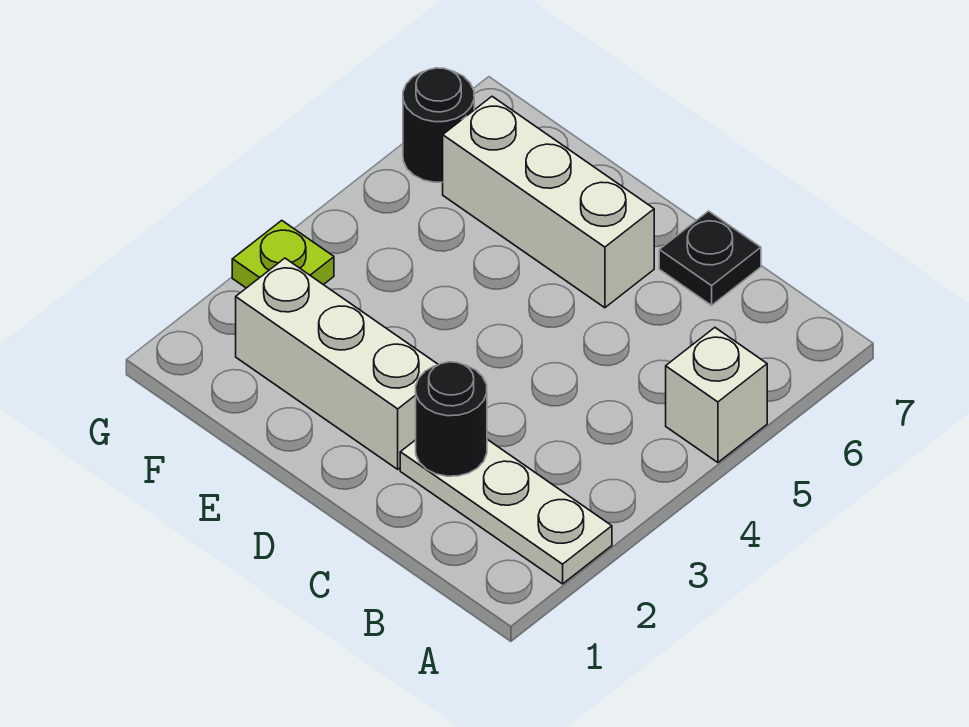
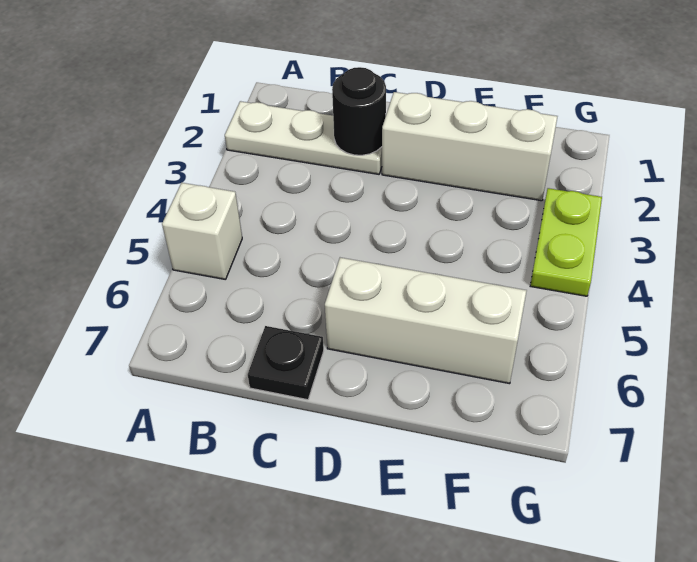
lime plate G3 level 1 -> lime plate G3:G4 level 1
black round brick G6 level 1 -> none

